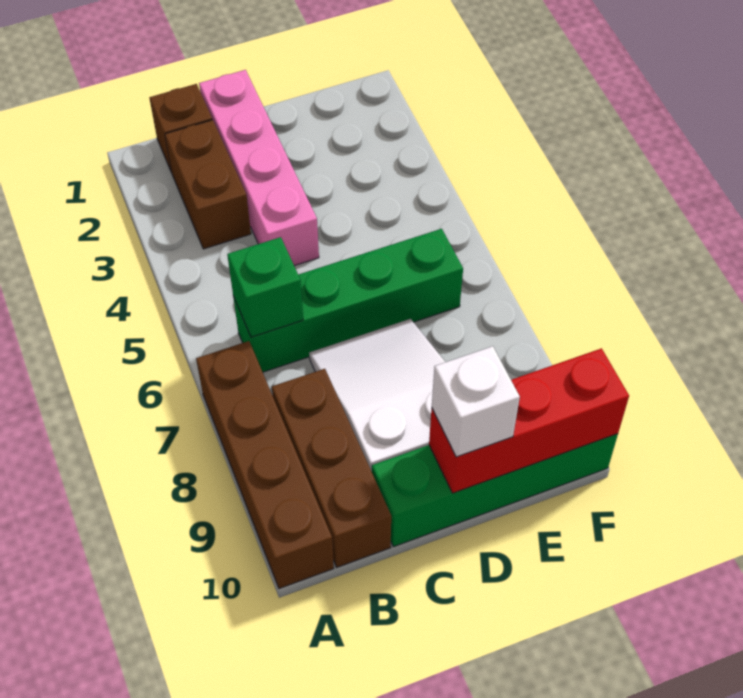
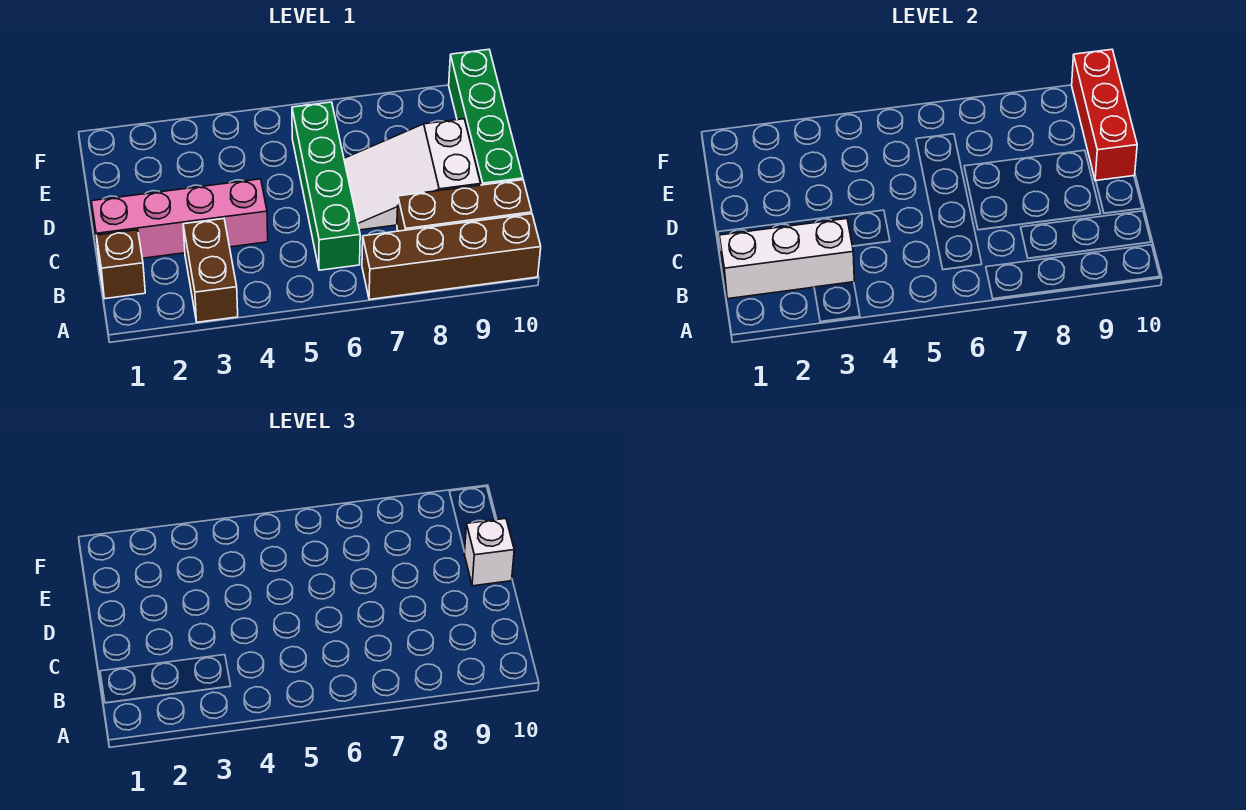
none -> white brick B1:B3 level 2
brown brick B2:B3 level 1 -> brown brick A3:B3 level 1
green brick B6 level 2 -> none

